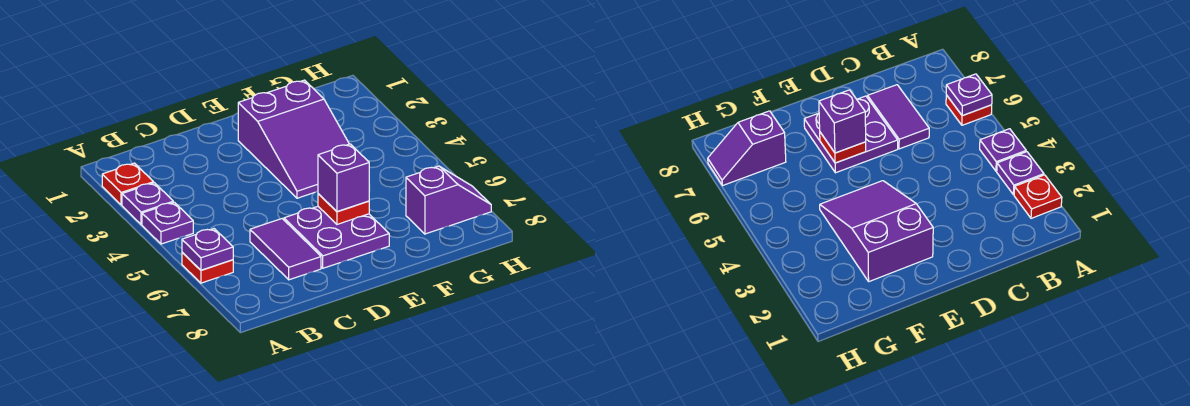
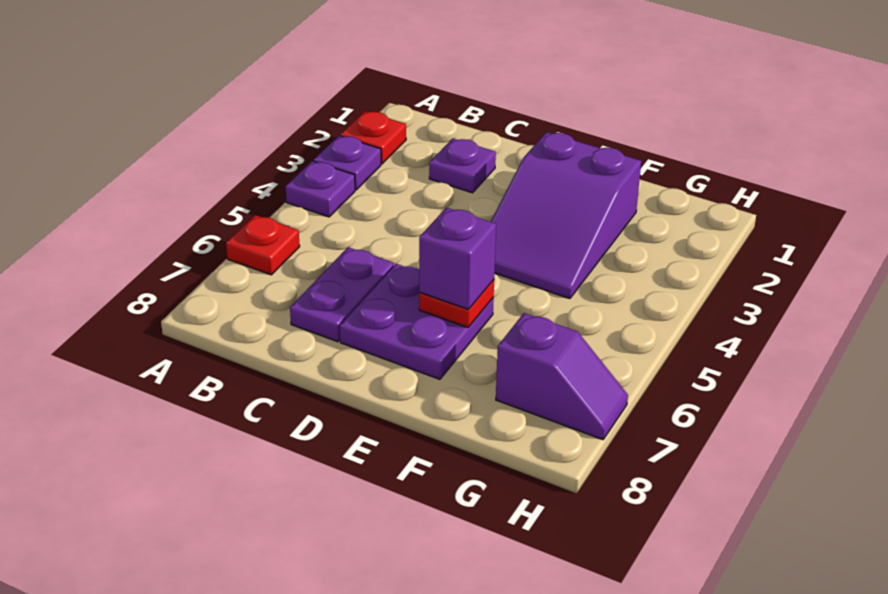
purple plate A6 level 2 -> purple plate C2 level 1
purple tile C6:C7 level 1 -> purple plate C6:C7 level 1

